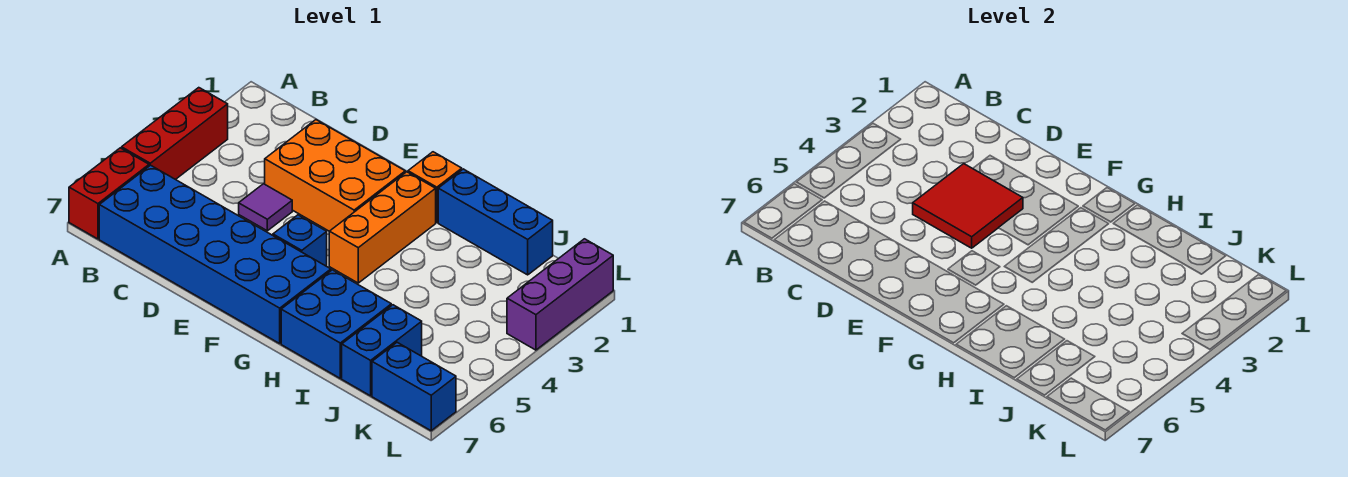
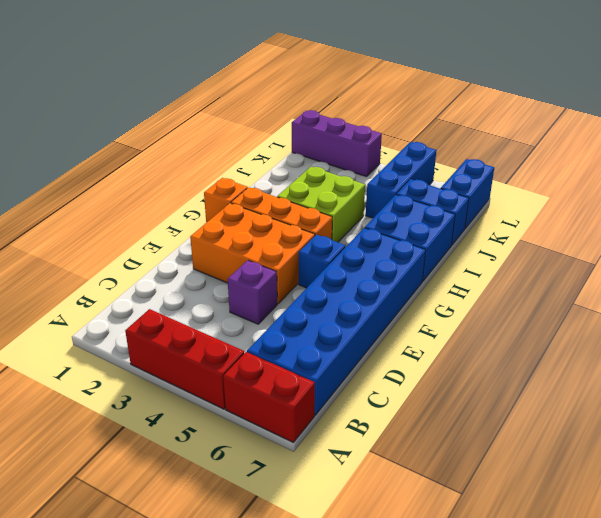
orange brick D2:F3 level 1 -> orange brick E2:F4 level 1
red tile D3:E4 level 2 -> none
purple tile D4 level 1 -> purple brick D4 level 1
blue brick H1:J1 level 1 -> blue brick J5:L5 level 1
none -> lime brick H3:I4 level 1

